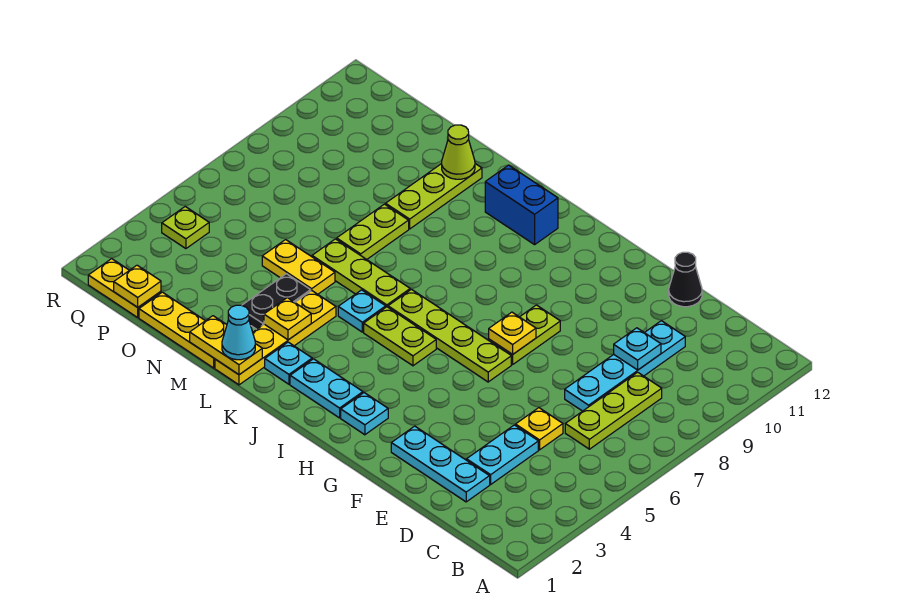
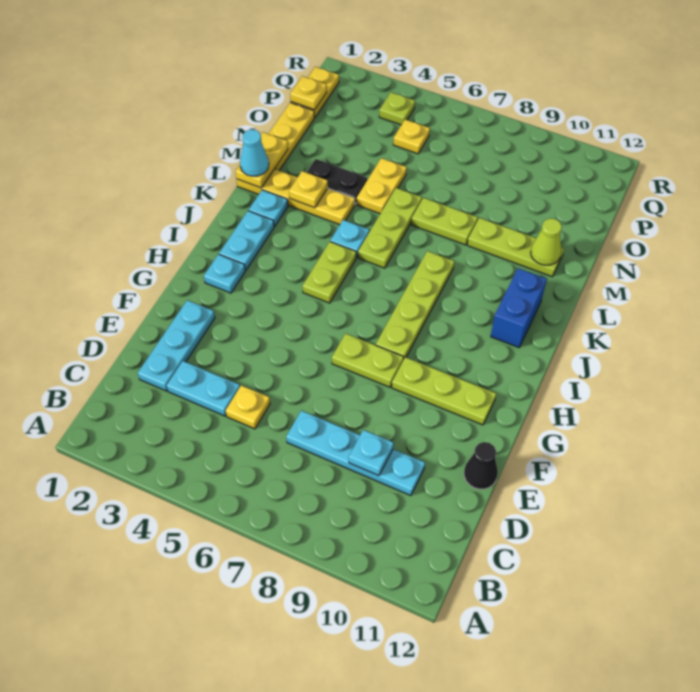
lime plate C6:C8 level 1 -> lime plate G9:G11 level 1
lime plate G6:J6 level 1 -> lime plate H8:K8 level 1
yellow plate G7 level 2 -> yellow plate P5 level 1

